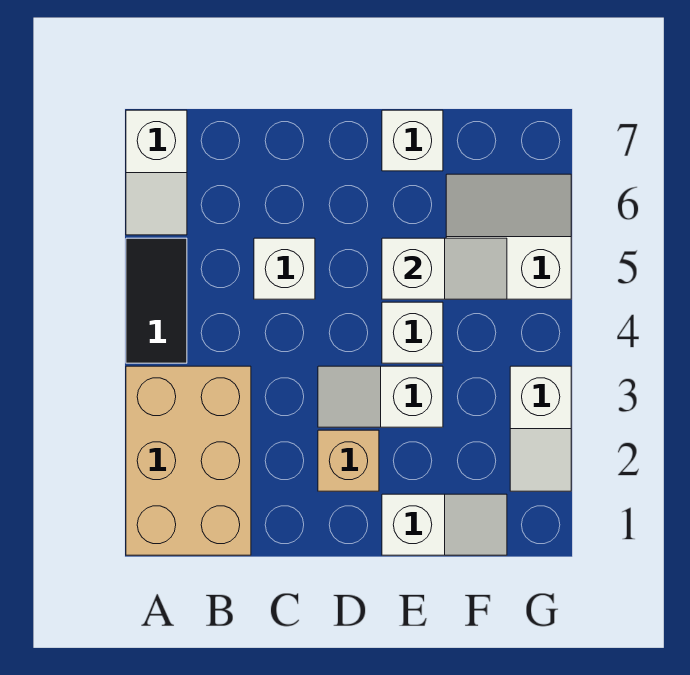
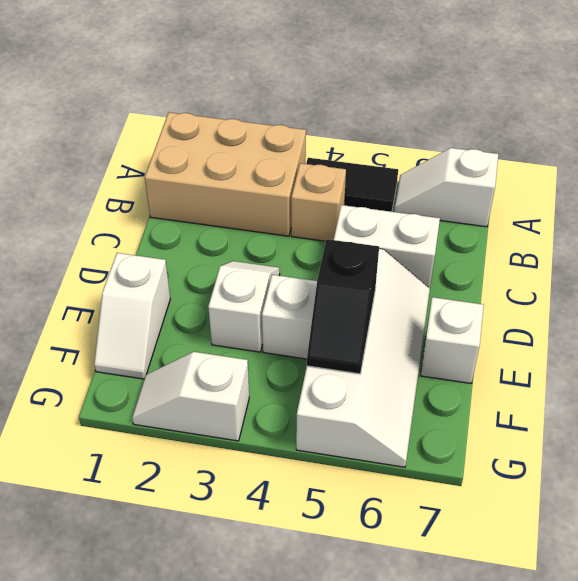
white brick C5 level 1 -> white brick C5:C6 level 1
tan brick D2 level 1 -> tan brick B4 level 1
white slope E5:F5 level 2 top E -> black slope E5:F5 level 2 top E
white slope F5:G6 level 1 top 5 -> white slope D5:G6 level 1 top 5

